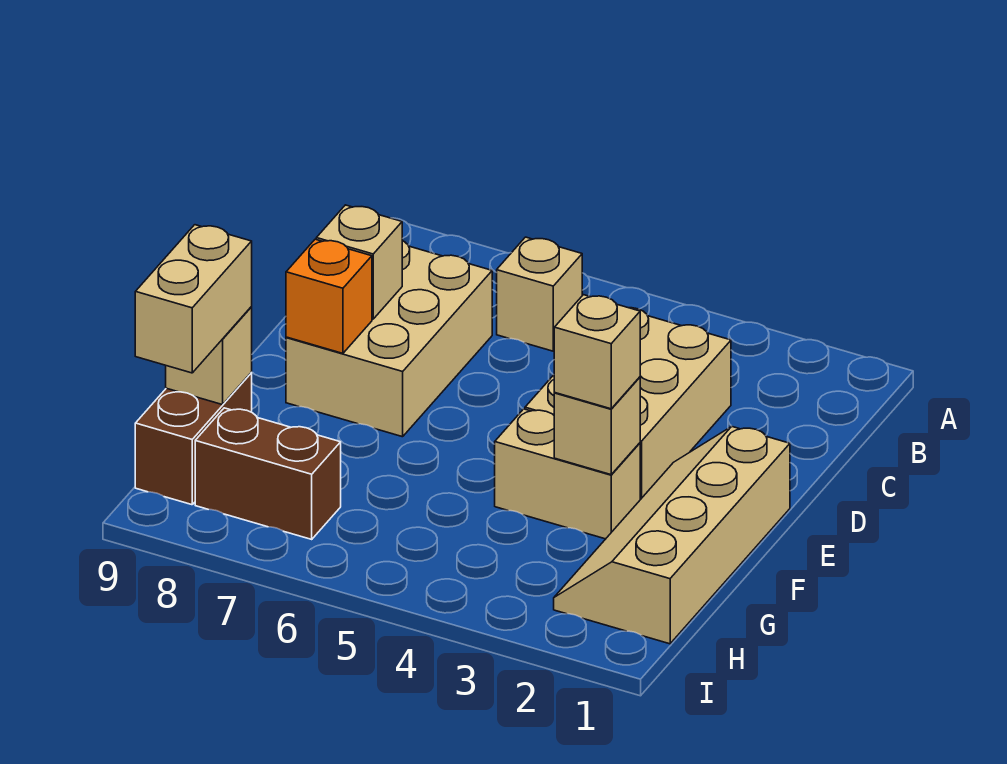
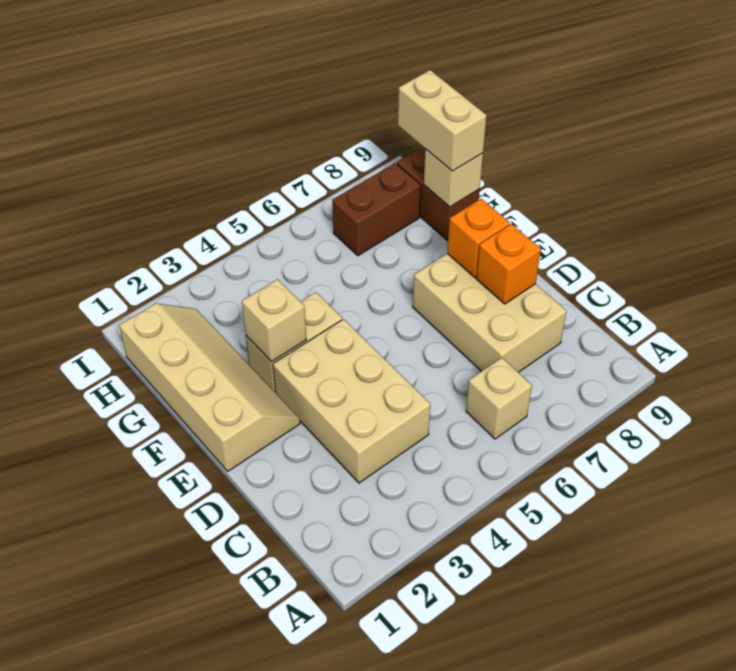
tan brick D8 level 2 -> orange brick D8 level 2
tan brick F3 level 3 -> none

